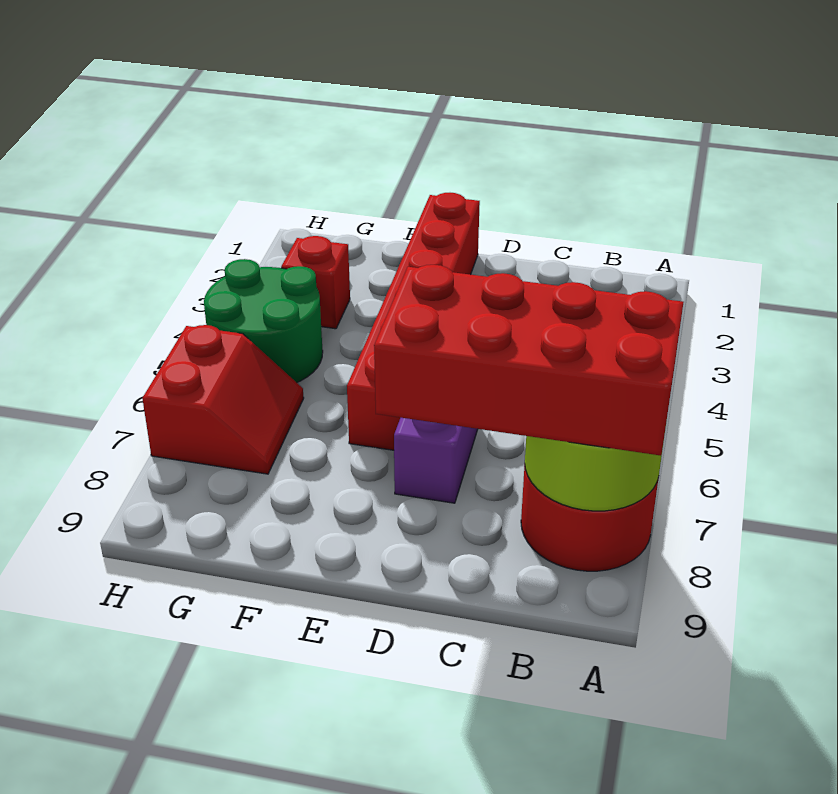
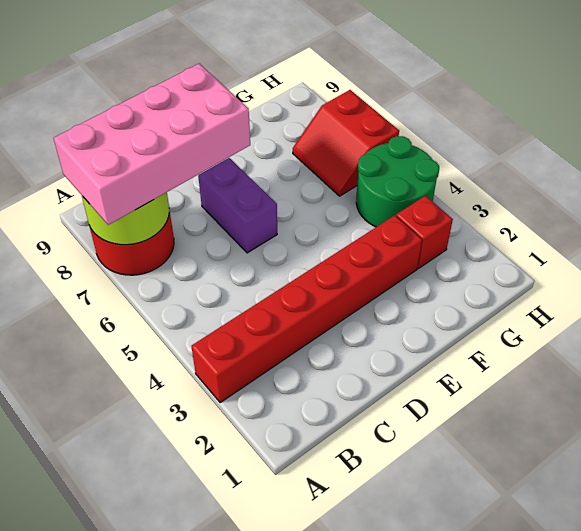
red brick A7:D8 level 3 -> pink brick A7:D8 level 3
red brick E1:E6 level 1 -> red brick A3:F3 level 1

